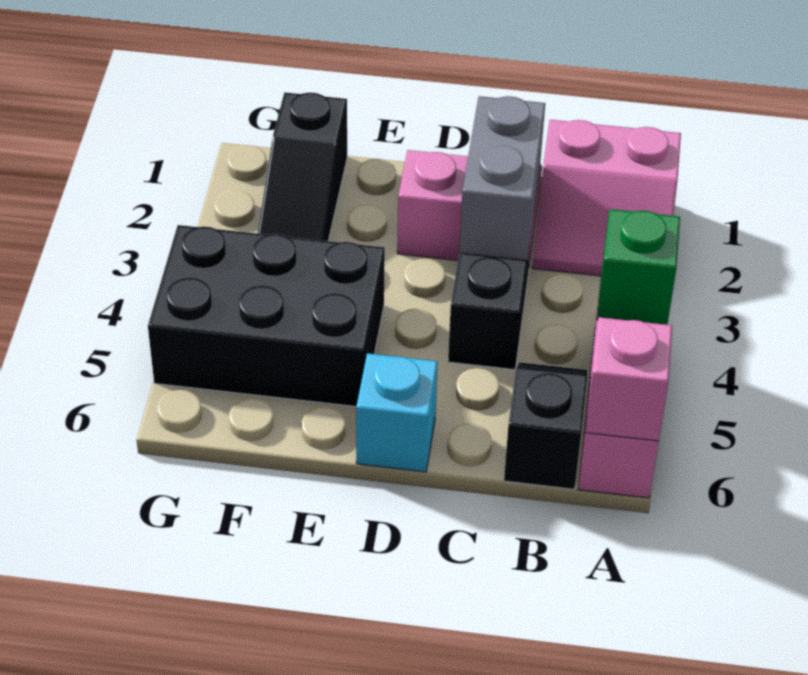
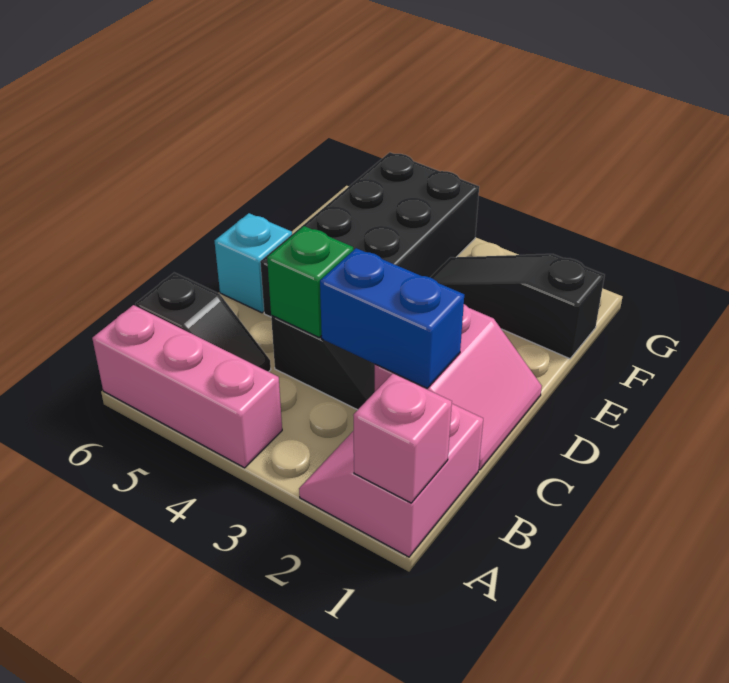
green brick A4 level 2 -> green brick C4 level 2
pink brick A6 level 2 -> pink brick A1 level 2
grey brick C2:C3 level 2 -> blue brick C2:C3 level 2
black brick E4:G5 level 1 -> black brick D4:G5 level 1

